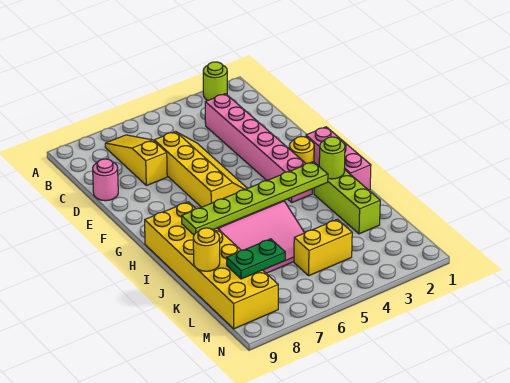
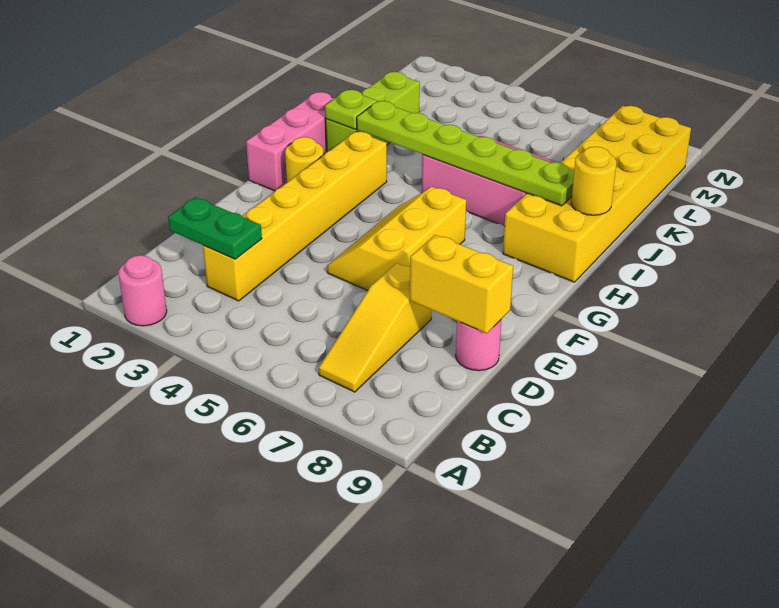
lime round brick A2 level 1 -> pink round brick A2 level 1
pink brick C3:H3 level 1 -> yellow brick C3:H3 level 1
yellow slope D5:G6 level 1 top 6 -> yellow slope E5:G6 level 1 top 6
lime round brick I2 level 2 -> lime plate I2 level 2
yellow round brick K9 level 2 -> yellow round brick I9 level 2
yellow brick L4:L5 level 1 -> yellow brick D8:D9 level 2
green plate L7:L8 level 2 -> green plate C2:C3 level 2

